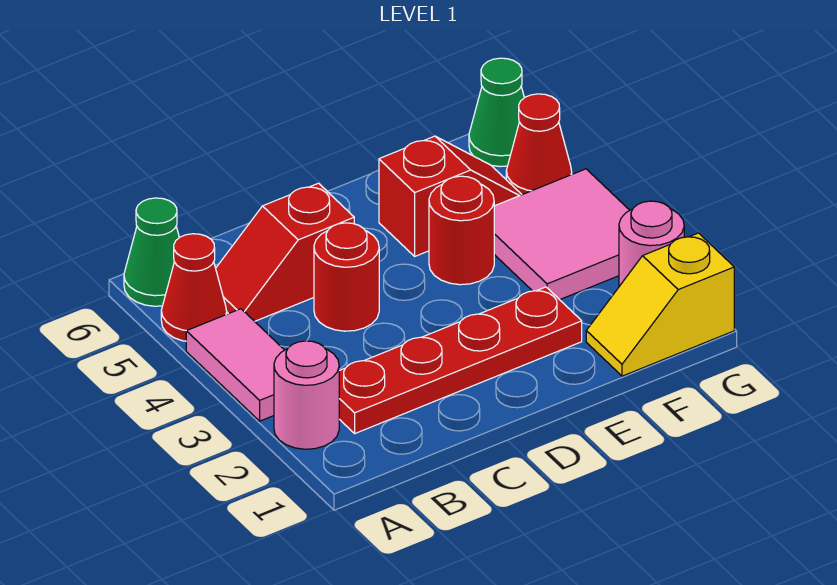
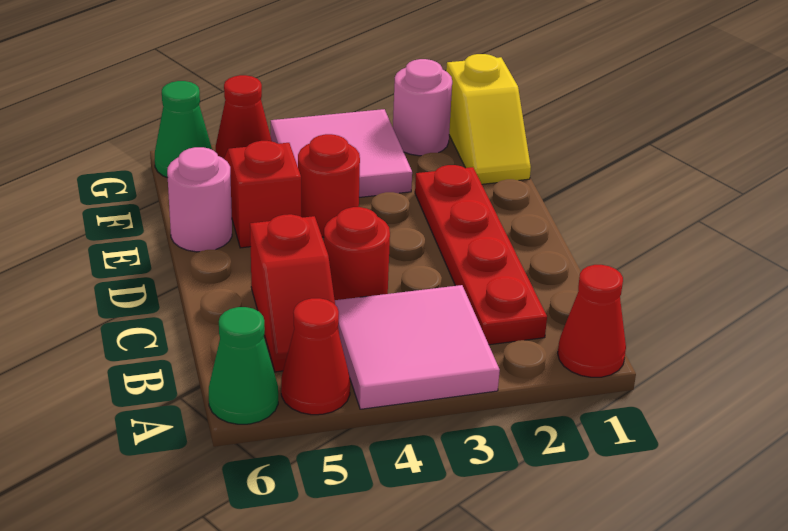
none -> red cone A1 level 1
pink round brick A2 level 1 -> pink round brick E6 level 1
pink tile A3:A4 level 1 -> pink tile A3:B4 level 1

